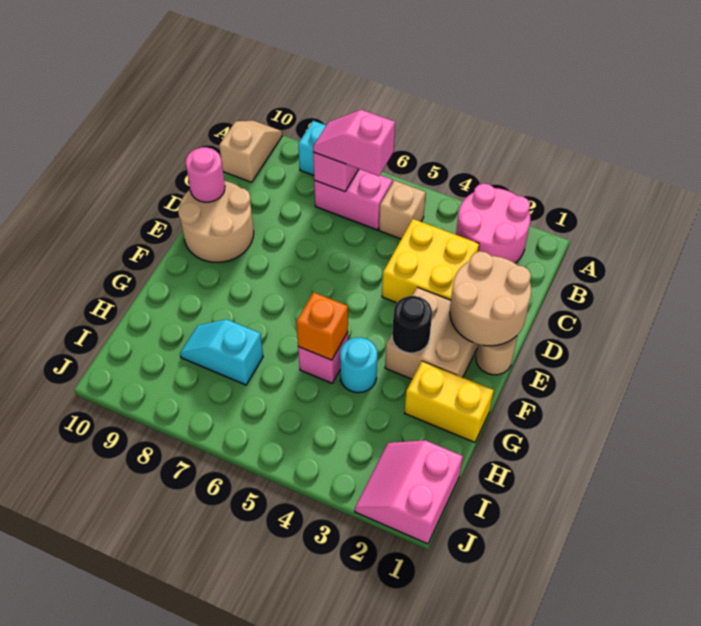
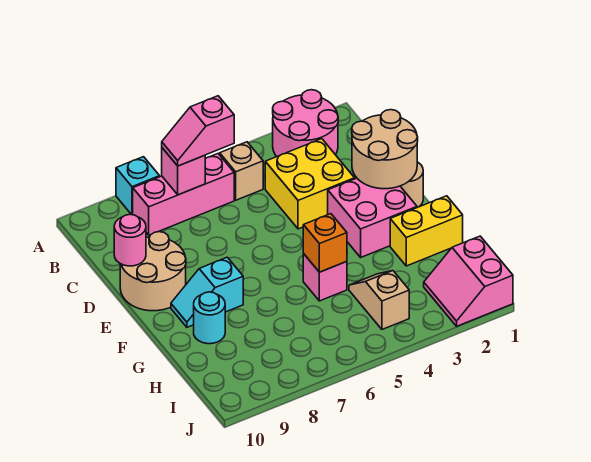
tan slope A10:B10 level 1 top B -> tan slope H4:I4 level 1 top I
pink brick B6:B7 level 1 -> pink brick B6:B8 level 1
tan brick E2:F3 level 1 -> pink brick E2:F3 level 1
black round brick F3 level 2 -> none
cyan round brick G4 level 1 -> cyan round brick G9 level 1
cyan slope H7:H8 level 1 top 7 -> cyan slope F8:F9 level 1 top 8

